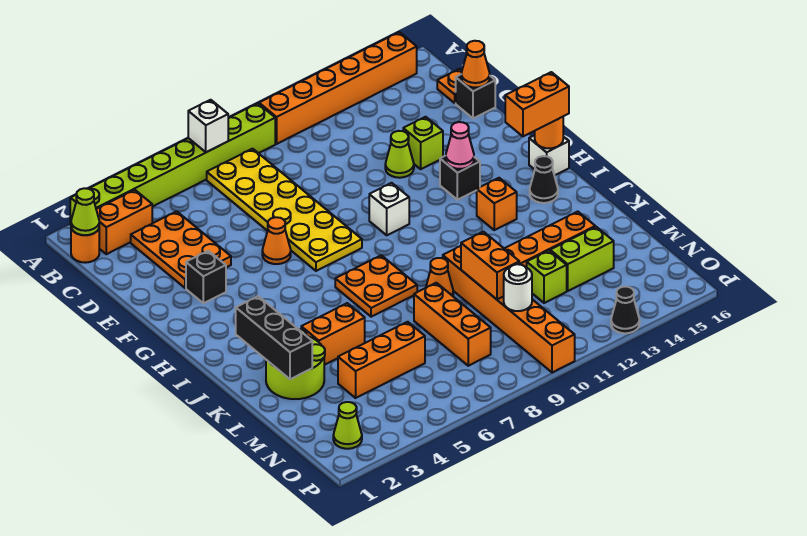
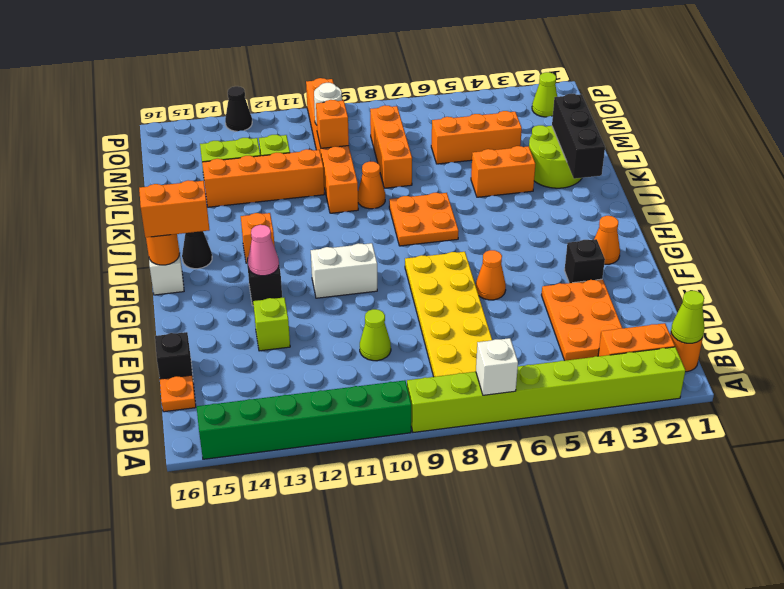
orange brick A10:A15 level 1 -> green brick A10:A15 level 1
orange cone D16 level 2 -> orange cone G2 level 1
lime cone E12 level 1 -> lime cone D10 level 1
white brick G10 level 1 -> white brick G10:G11 level 1
orange brick L10:M10 level 2 -> orange brick M10 level 2

